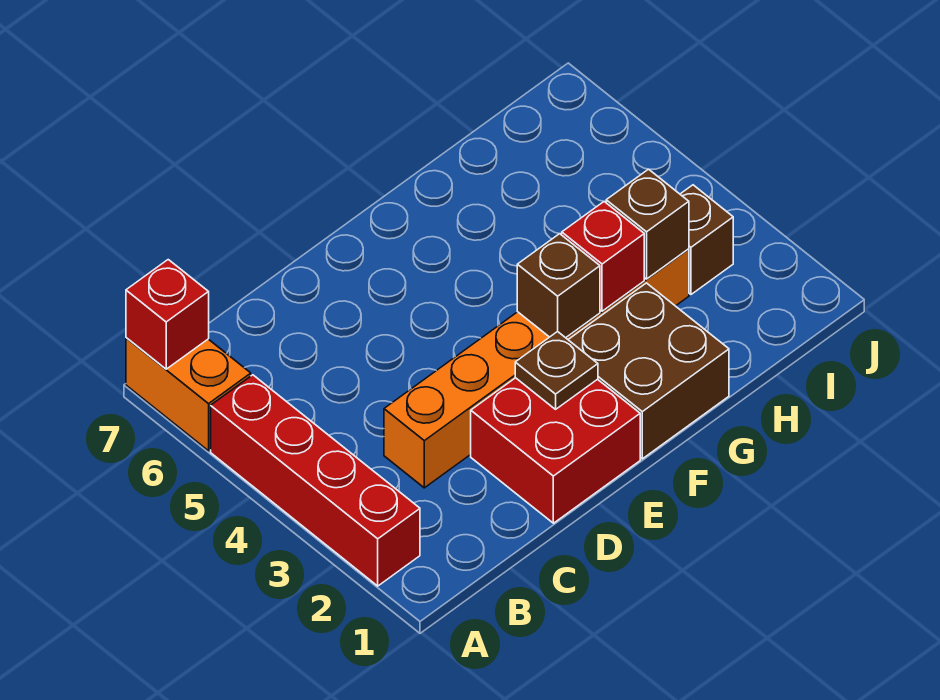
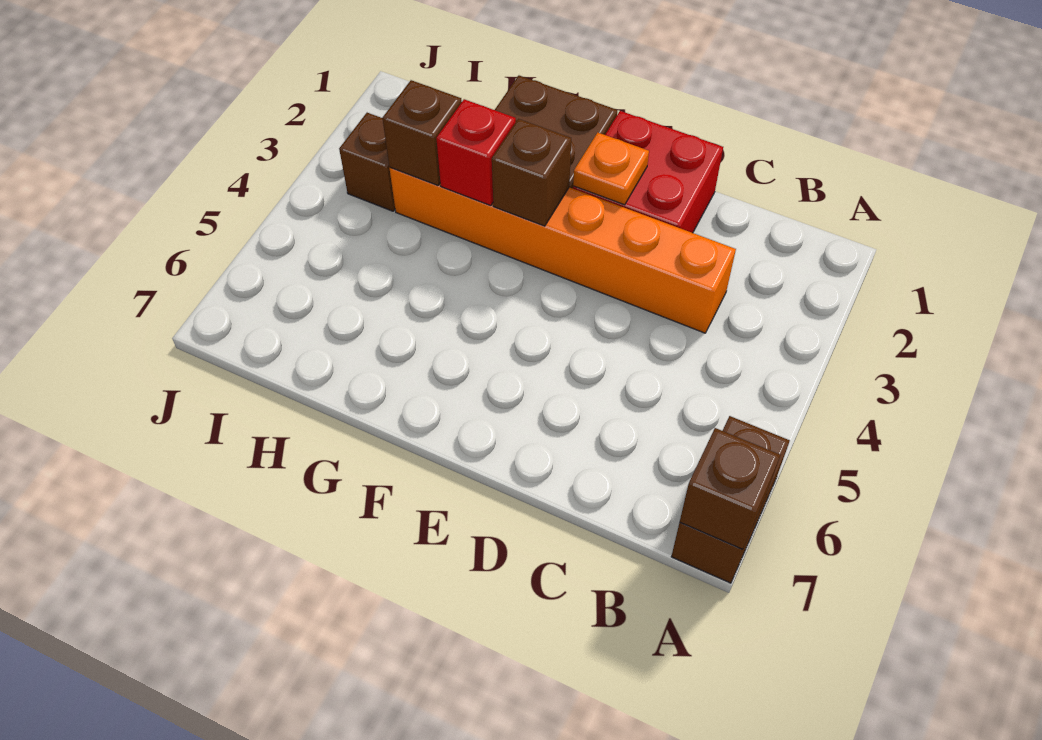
red brick A2:A5 level 1 -> none
orange brick A6:A7 level 1 -> brown brick A6:A7 level 1
red brick A7 level 2 -> brown brick A7 level 2
brown plate E2 level 2 -> orange plate E2 level 2

